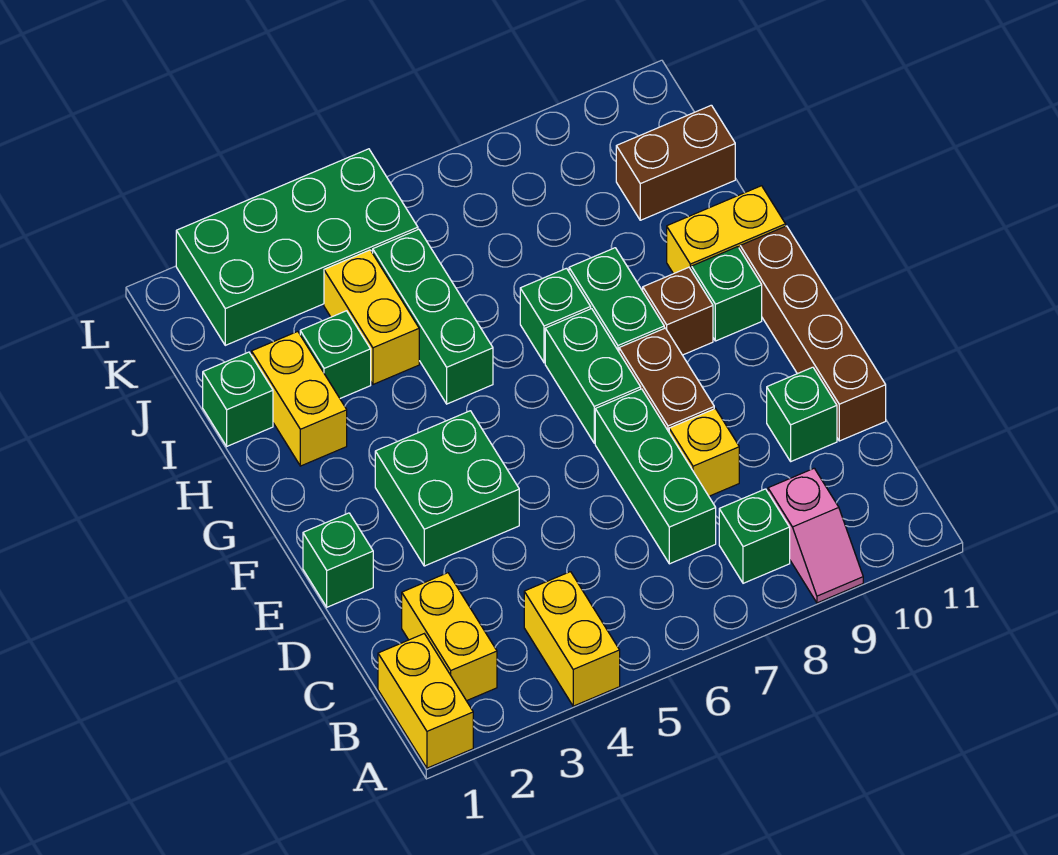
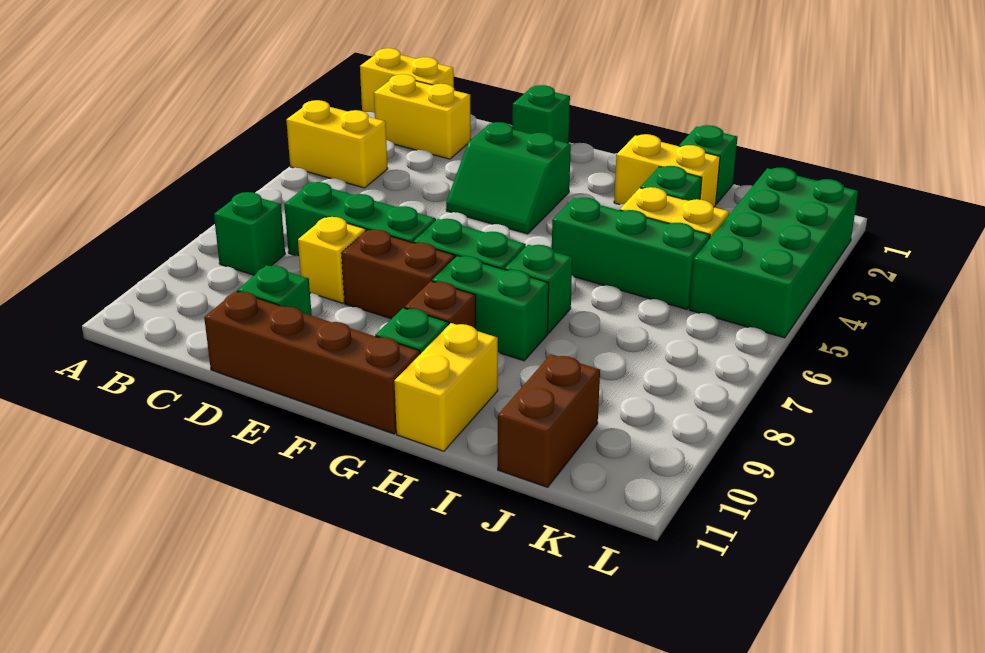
pink slope A9:B9 level 1 top B -> none
green brick E3:F4 level 1 -> green slope E3:F4 level 1 top 3

